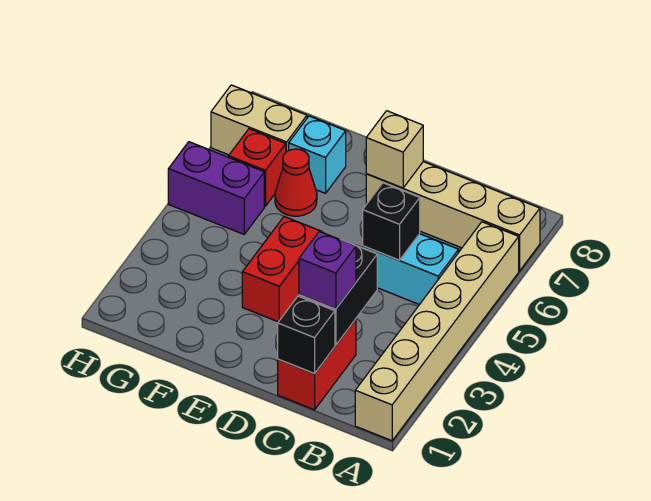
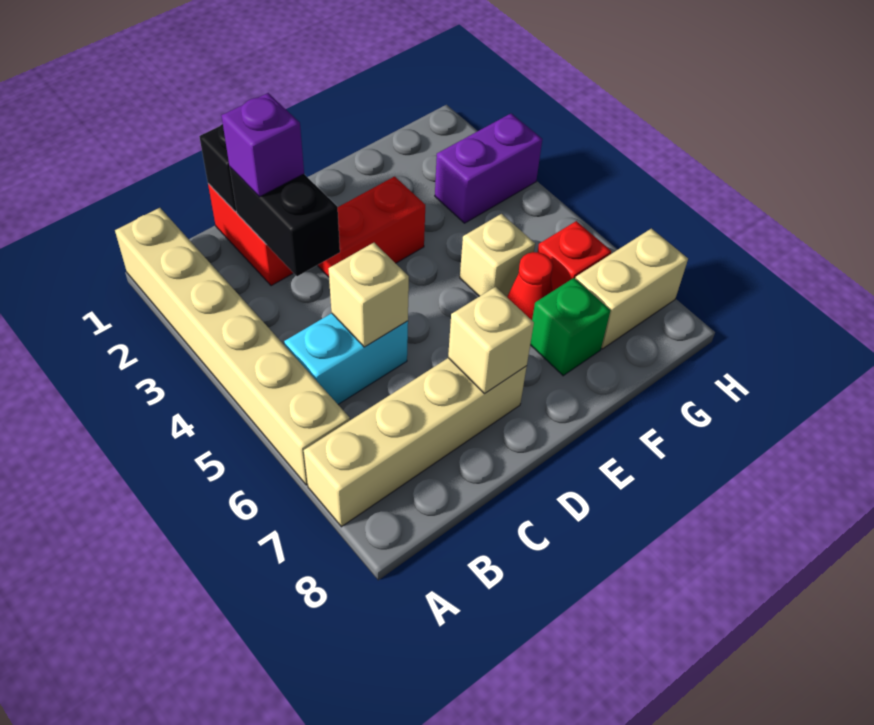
black brick C5 level 2 -> tan brick C5 level 2
red brick E3:E4 level 1 -> red brick D3:E3 level 1
none -> tan brick F5 level 1
cyan brick F7 level 1 -> green brick F7 level 1
purple brick G5:H5 level 1 -> purple brick G3:H3 level 1

